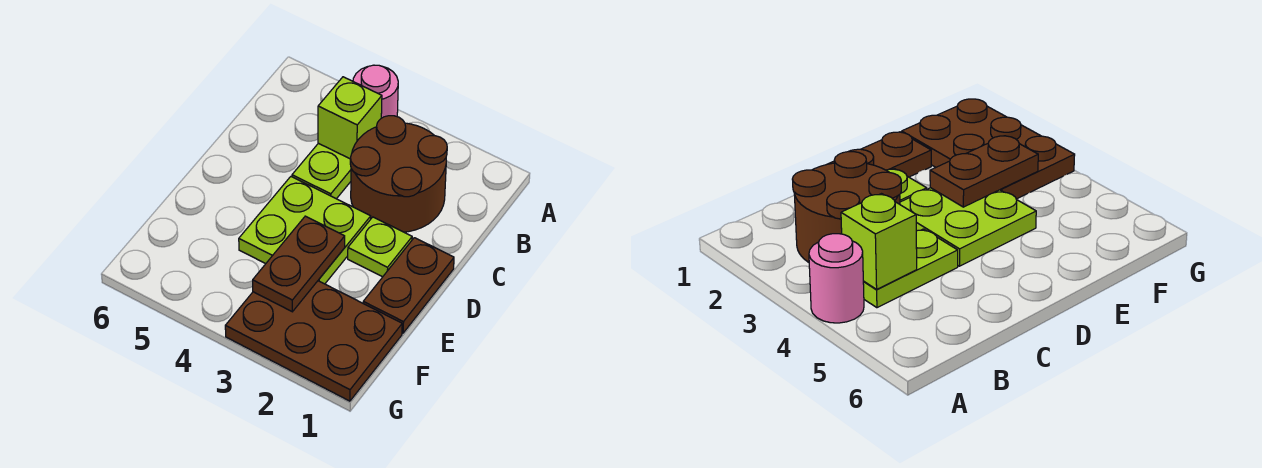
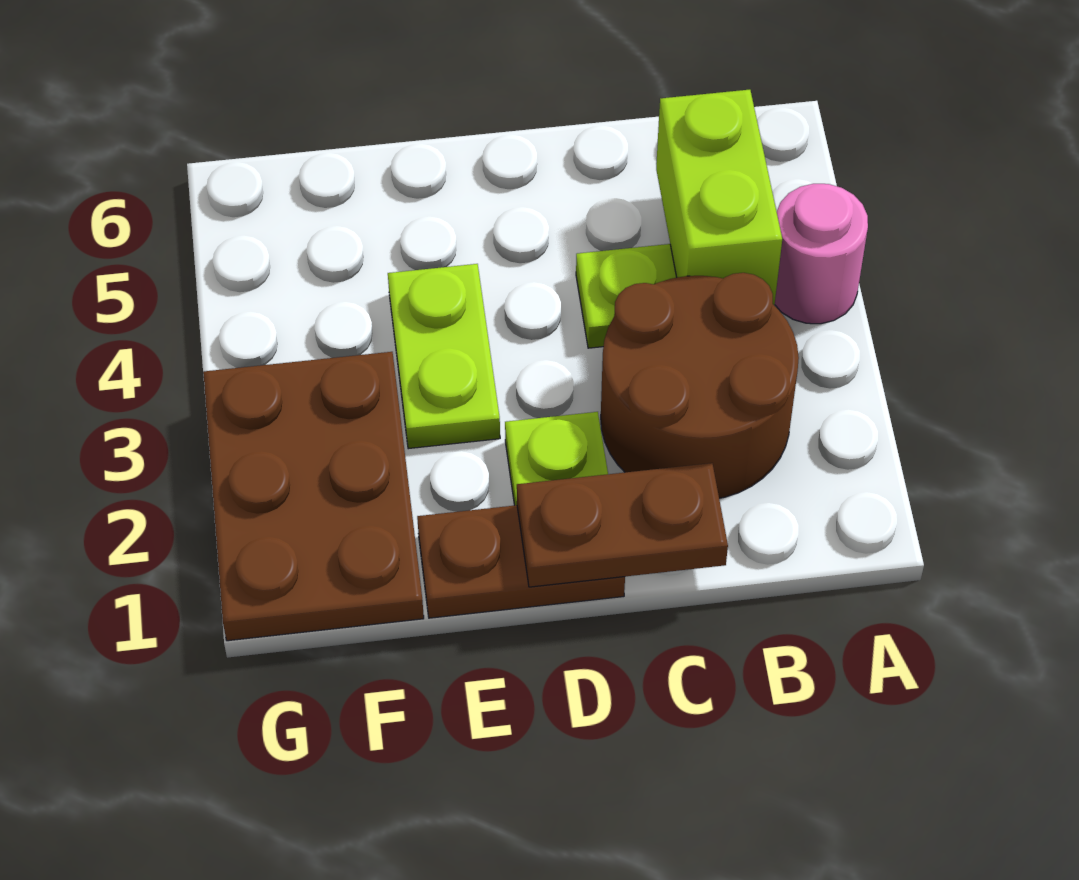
lime brick B4 level 2 -> lime brick B4:B5 level 2
lime plate D3:E4 level 1 -> lime plate E3:E4 level 1
brown plate E3:F3 level 2 -> brown plate C1:D1 level 2

